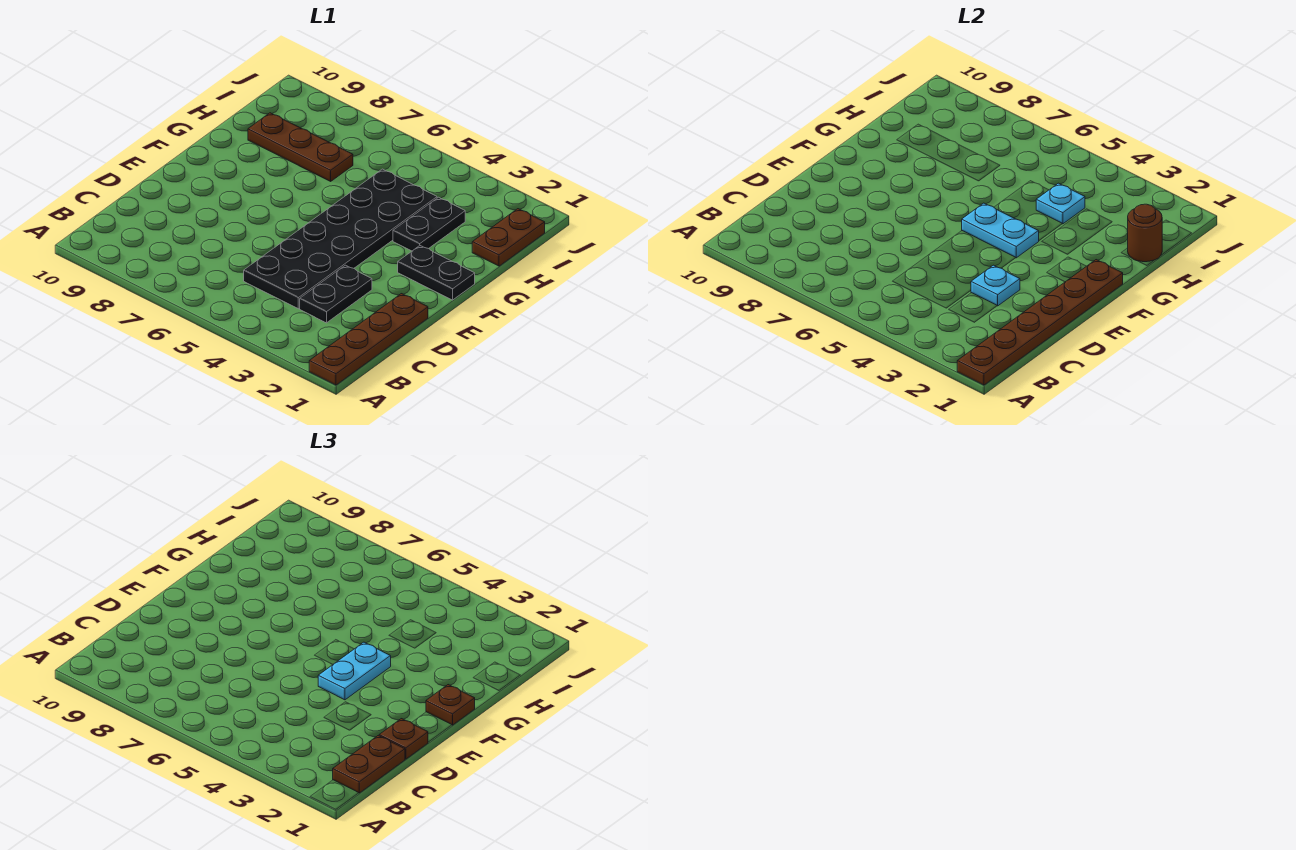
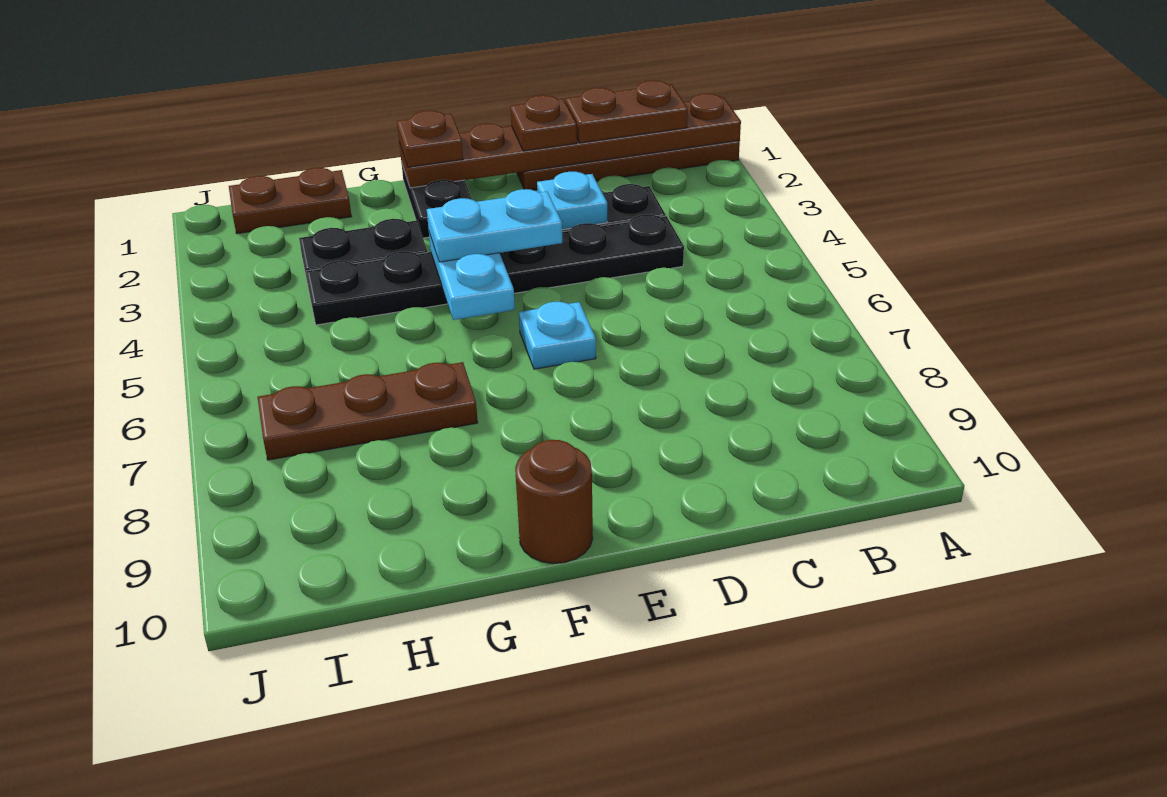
black plate C4:H5 level 1 -> black plate C4:H4 level 1
brown round brick H1 level 2 -> brown round brick F10 level 1
cyan plate H4 level 2 -> cyan plate E6 level 1
brown plate H7:H9 level 1 -> brown plate G7:I7 level 1

